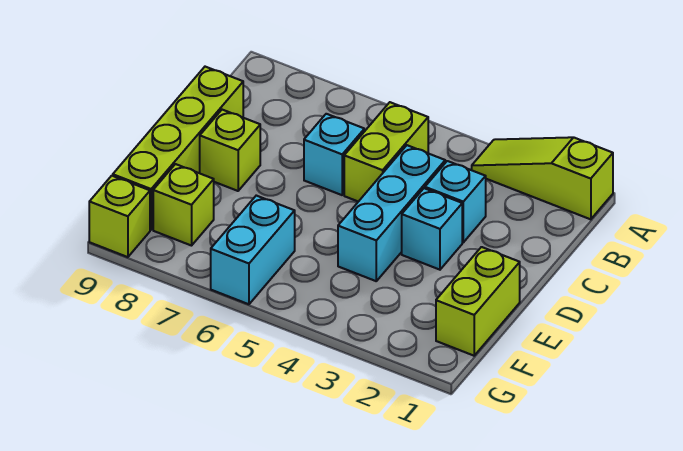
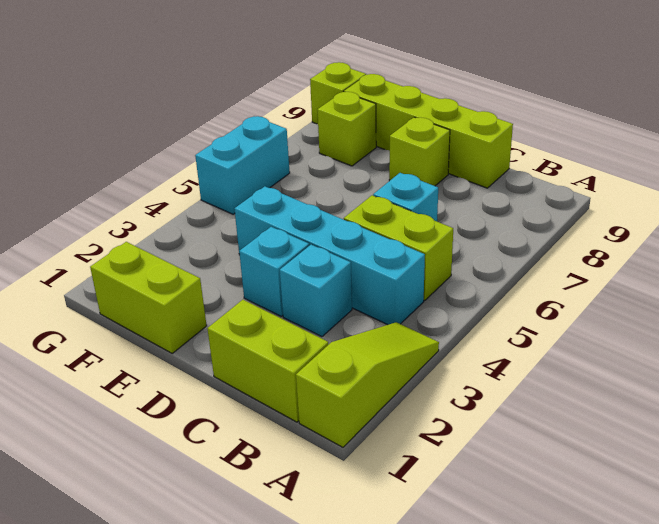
none -> lime brick B1:C1 level 1
cyan brick C4:E4 level 1 -> cyan brick B4:E4 level 1
cyan brick F6:G6 level 1 -> cyan brick G5:G6 level 1

